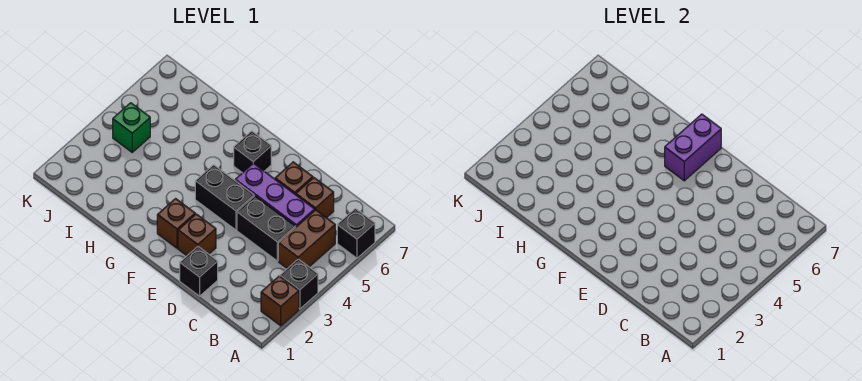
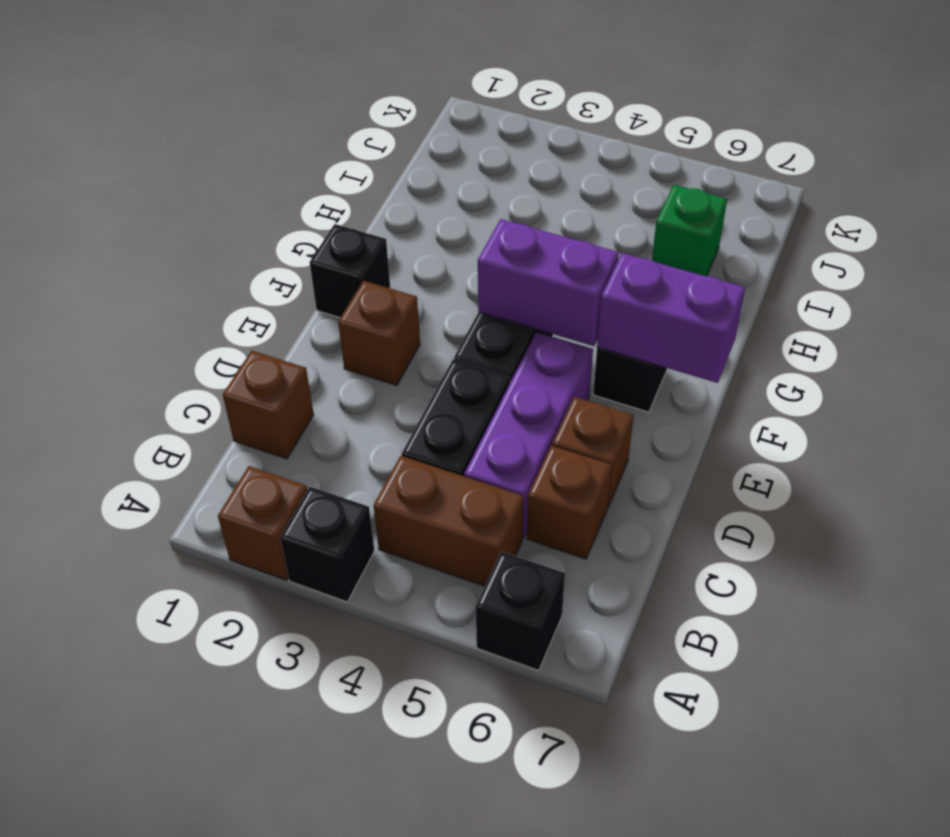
black brick D1 level 1 -> black brick F1 level 1
brown brick F2 level 1 -> brown brick C1 level 1
none -> purple brick F4:F5 level 2
green brick J4 level 1 -> green brick I6 level 1

